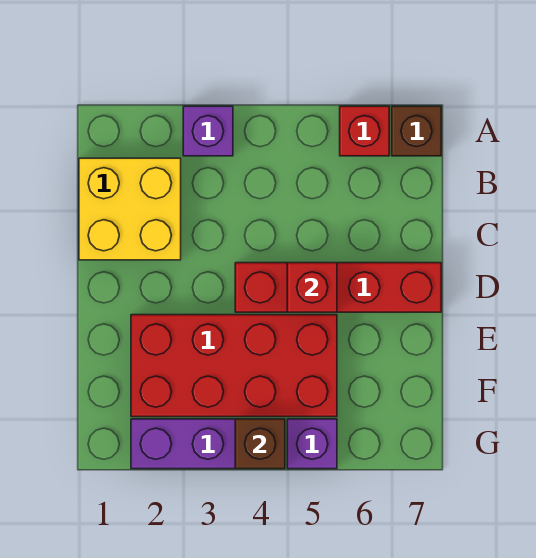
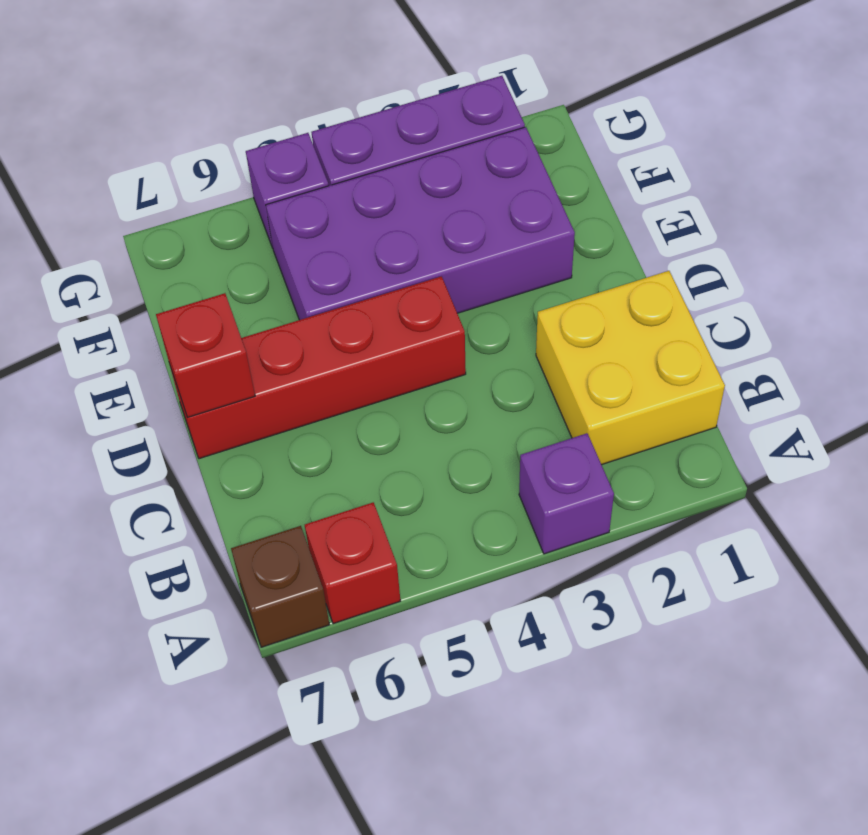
red brick D5 level 2 -> red brick D7 level 2
red brick E2:F5 level 1 -> purple brick E2:F5 level 1
brown brick G4 level 2 -> none

